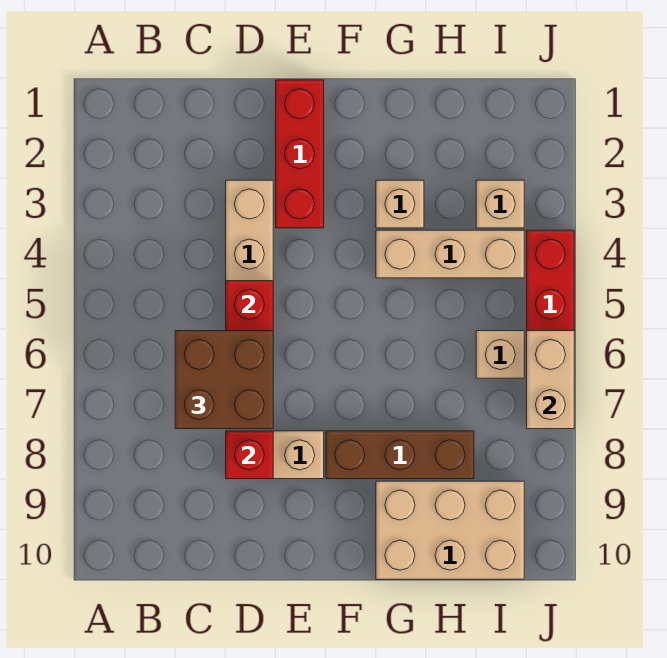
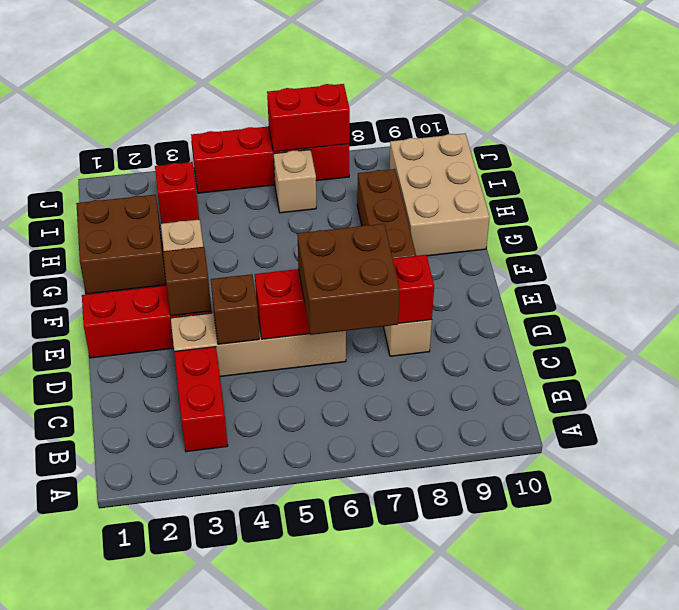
none -> red brick B3:C3 level 1
none -> brown brick D4 level 2
none -> brown brick E3 level 2
none -> brown brick G1:H2 level 1
tan brick G4:I4 level 1 -> none
tan brick I3 level 1 -> red brick I3 level 1
tan brick J6:J7 level 2 -> red brick J6:J7 level 2

